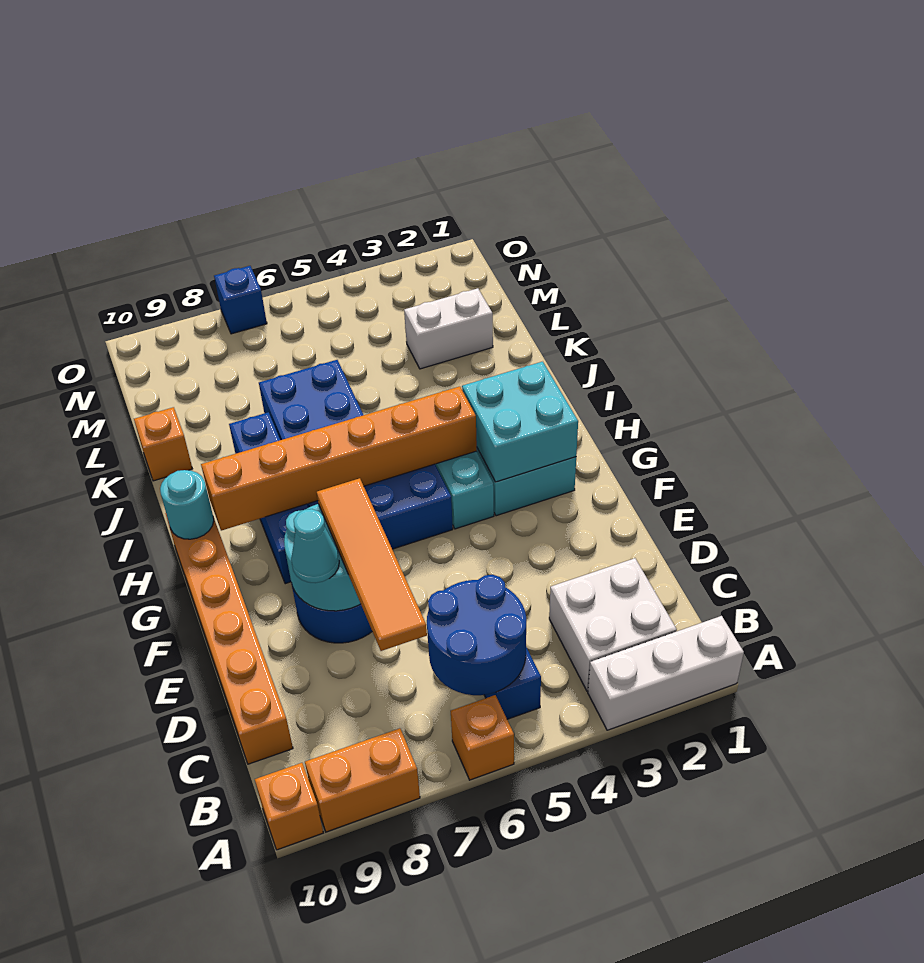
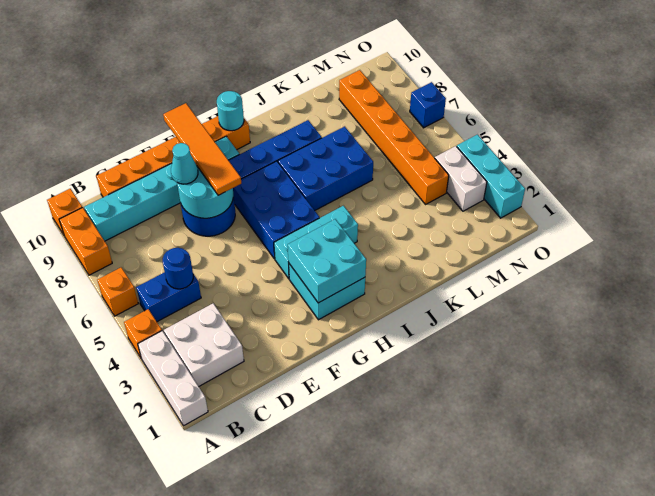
blue round brick B5:C6 level 2 -> blue round brick C5 level 2
none -> cyan brick B9:G9 level 1
orange tile C7:F7 level 3 -> orange tile F7:F10 level 3
orange brick H4:H9 level 2 -> orange brick M4:M9 level 1
orange brick K10 level 1 -> orange brick A4 level 1
white brick L2:L3 level 1 -> white brick N3:N4 level 1
none -> cyan brick O2:O4 level 1

